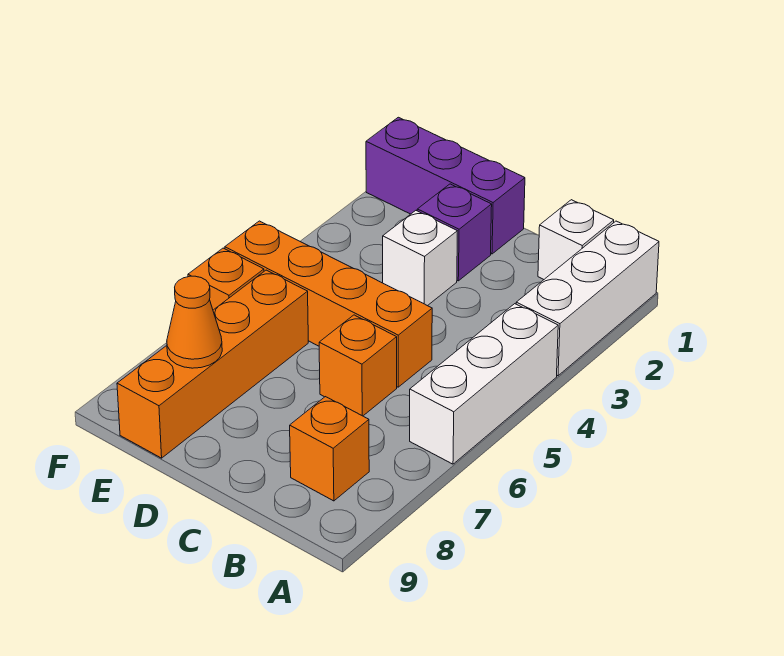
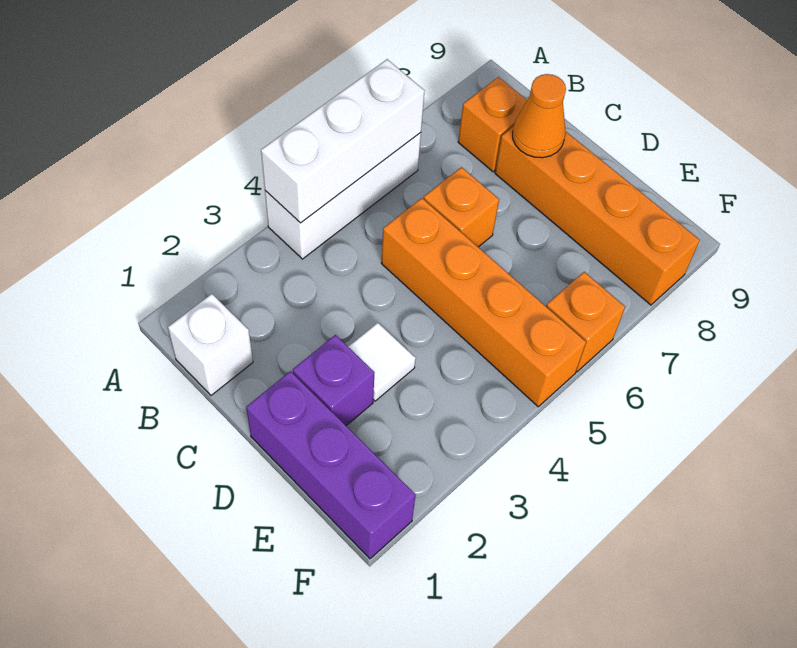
white brick A1:A3 level 1 -> white brick A4:A6 level 2
white brick D3 level 1 -> white tile D3 level 1
orange brick E6:E9 level 1 -> orange brick C8:F8 level 1
orange cone E8 level 2 -> orange cone C8 level 2

